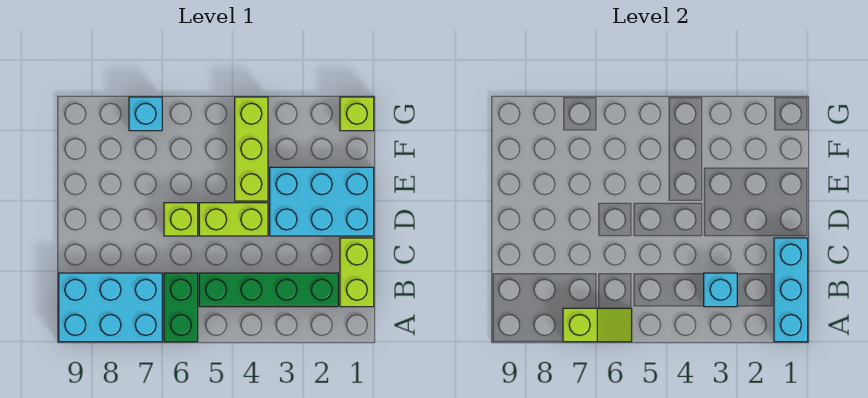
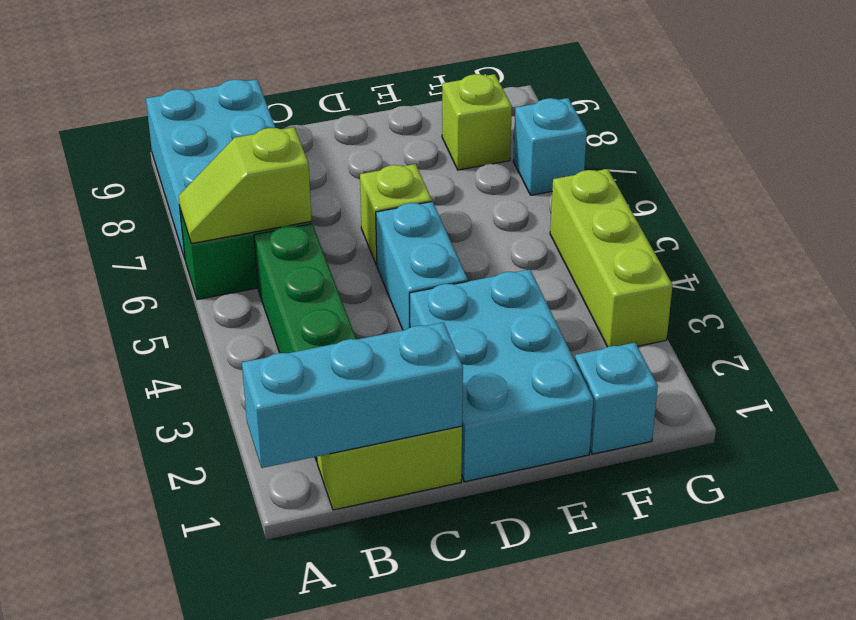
lime slope A6:A7 level 2 top 7 -> lime slope A6:B6 level 2 top B
cyan brick B3 level 2 -> cyan brick F1 level 1
lime brick D4:D5 level 1 -> cyan brick D4:D5 level 1
lime brick E4:G4 level 1 -> lime brick G3:G5 level 1
lime brick G1 level 1 -> lime brick F8 level 1

